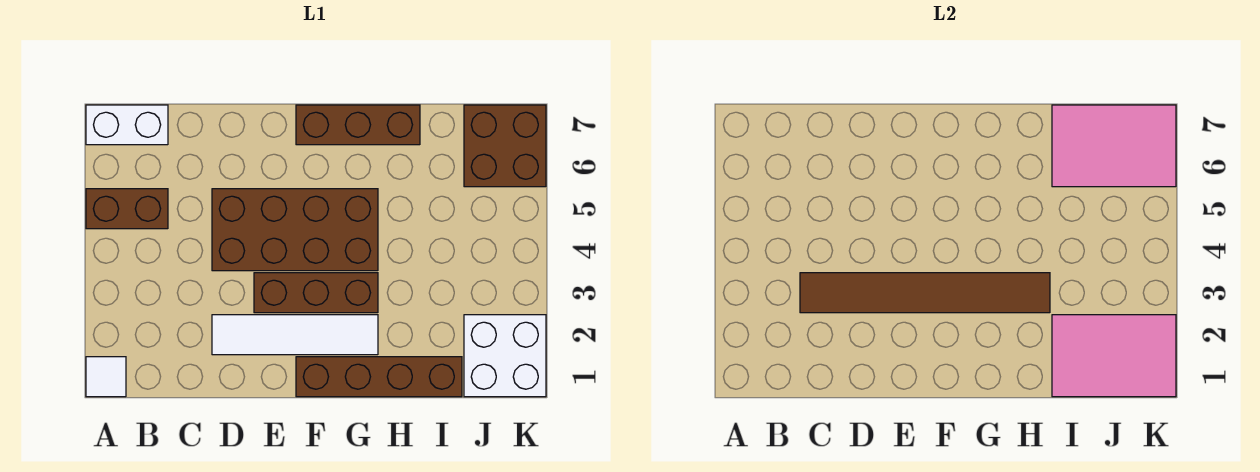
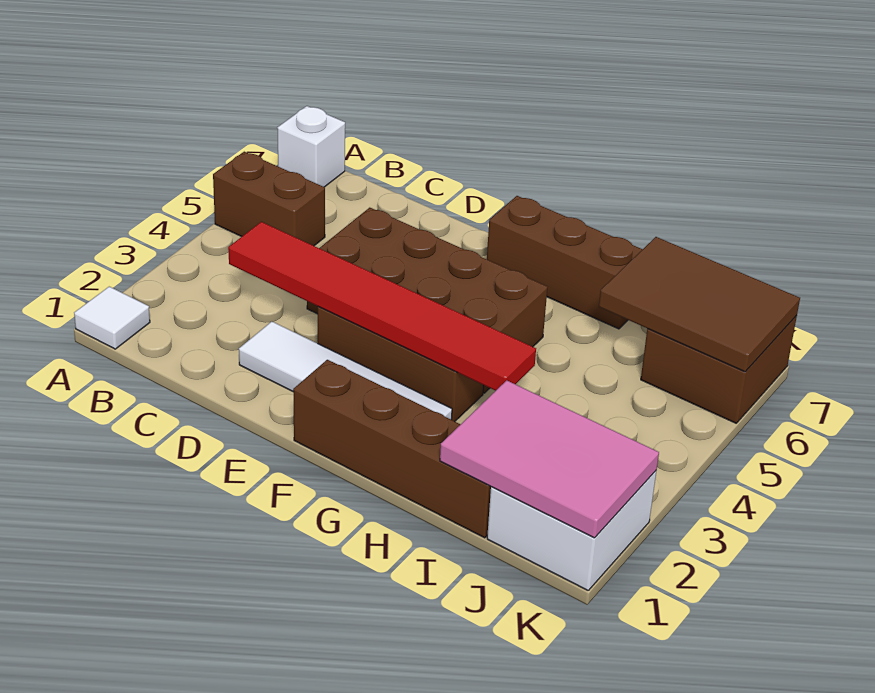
white brick A7:B7 level 1 -> white brick A7 level 1
brown tile C3:H3 level 2 -> red tile C3:H3 level 2
pink tile I6:K7 level 2 -> brown tile I6:K7 level 2

